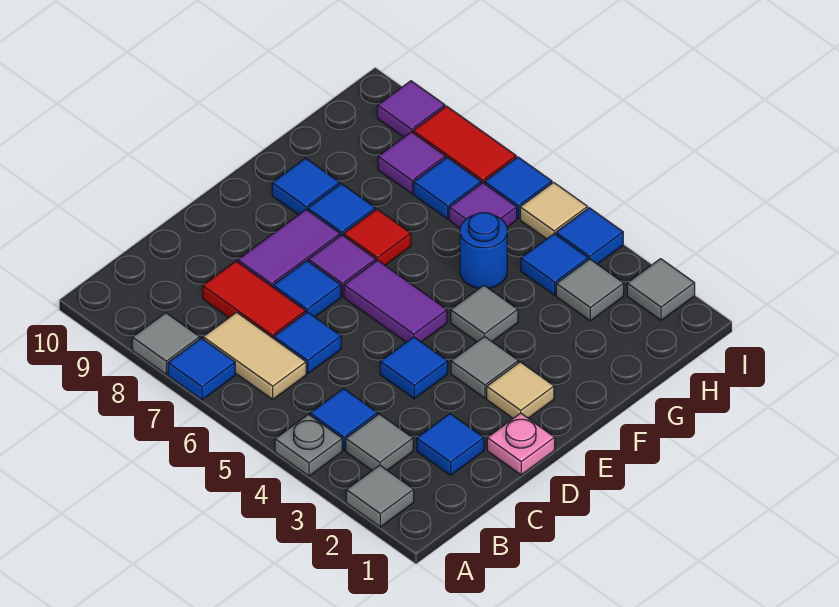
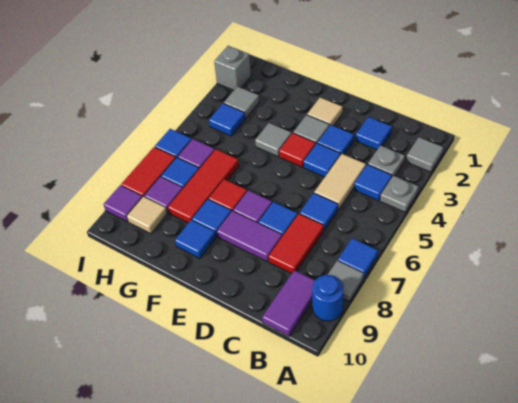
grey tile B3 level 1 -> grey plate B3 level 1
tan tile B6:B7 level 1 -> tan tile C4:C5 level 1
pink plate D1 level 1 -> none
none -> red tile E4 level 1
purple tile E5:E6 level 1 -> purple tile B9:B10 level 1
blue round brick G5 level 1 -> blue round brick A9 level 1
none -> red tile G6:G8 level 1
grey tile I2 level 1 -> grey brick I2 level 1
blue tile I4 level 1 -> blue tile D3 level 1
tan tile I5 level 1 -> tan tile H9 level 1

